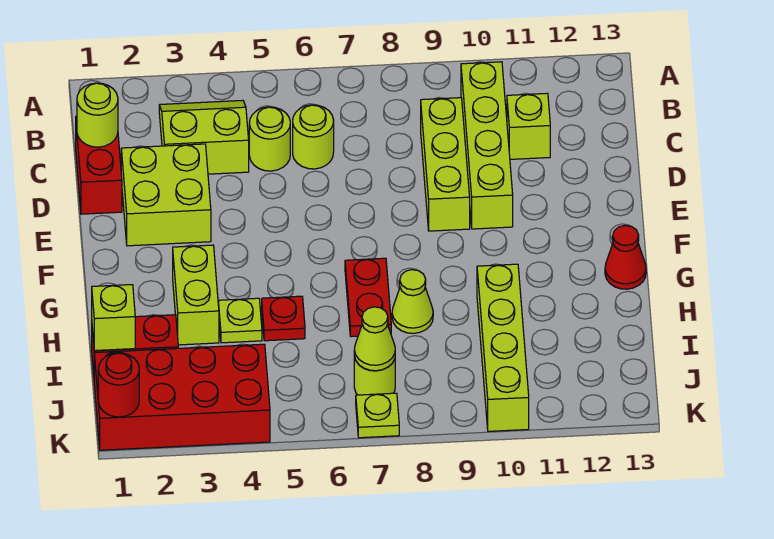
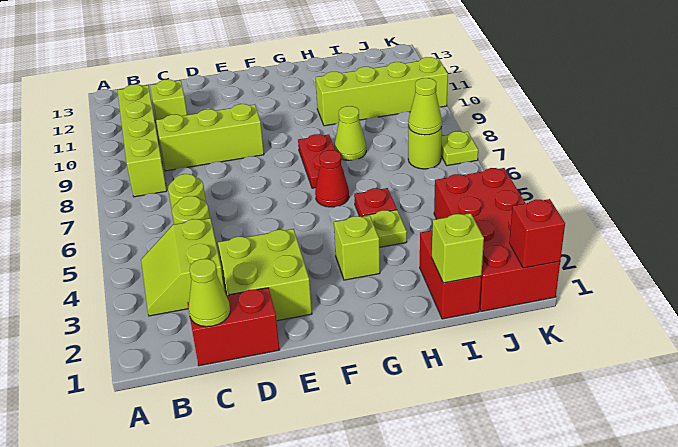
lime brick B10:E10 level 1 -> lime brick B8:B11 level 1
lime round brick C1 level 2 -> lime cone C1 level 2
lime brick G3:H3 level 1 -> lime brick G3 level 1
red plate G7:H7 level 1 -> red plate G7:G8 level 1
red cone G13 level 1 -> red cone G6 level 1
red round brick K1 level 2 -> red brick K1 level 2

